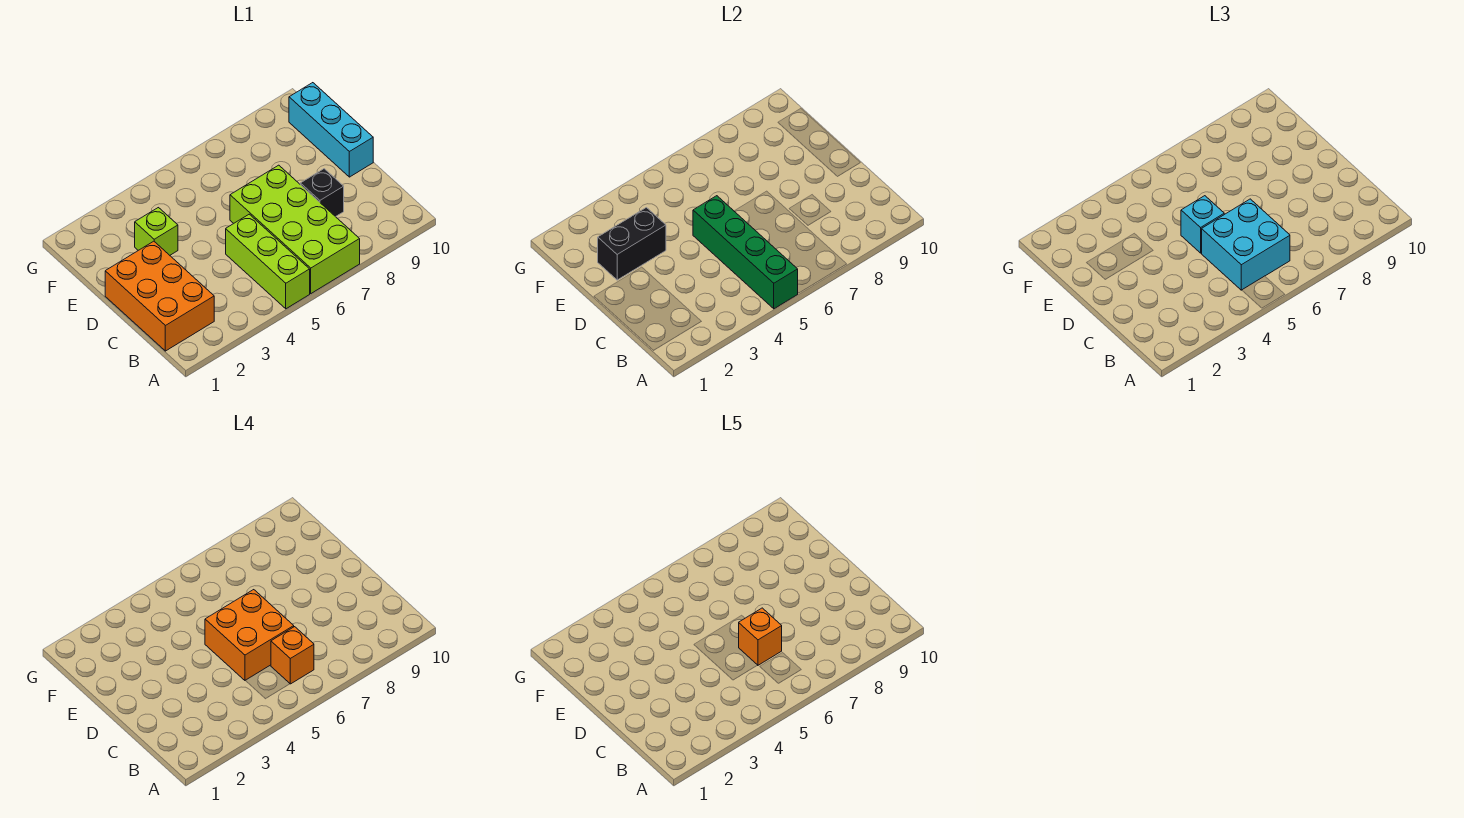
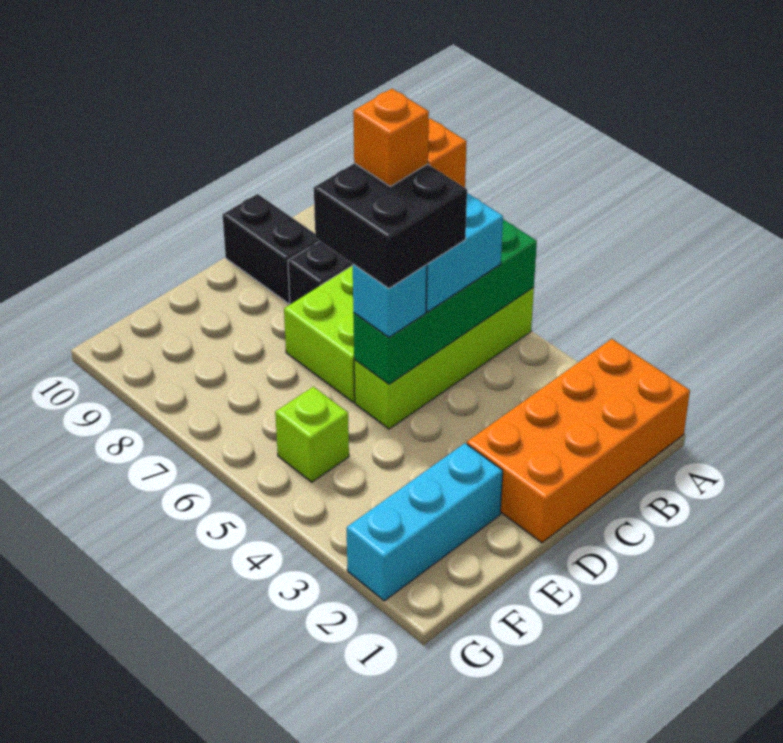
lime brick A5:C5 level 1 -> lime brick A5:D5 level 1
orange brick B1:D2 level 1 -> orange brick A1:D2 level 1
orange brick C5:D6 level 4 -> black brick C5:D6 level 4
cyan brick D10:F10 level 1 -> cyan brick E2:G2 level 1
black brick E2:E3 level 2 -> black brick C9:C10 level 1
lime brick E3 level 1 -> lime brick F5 level 1

